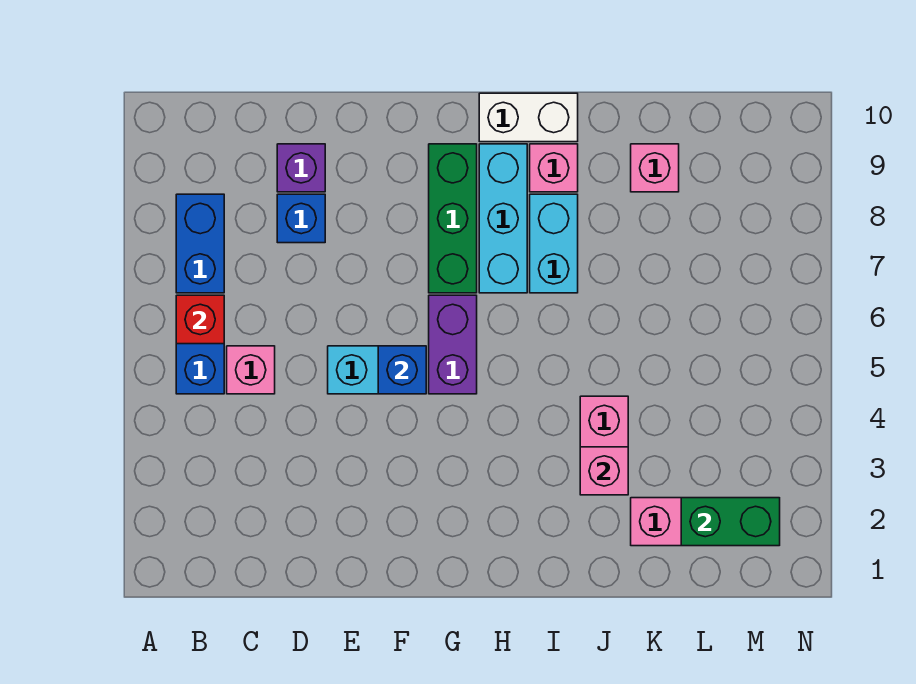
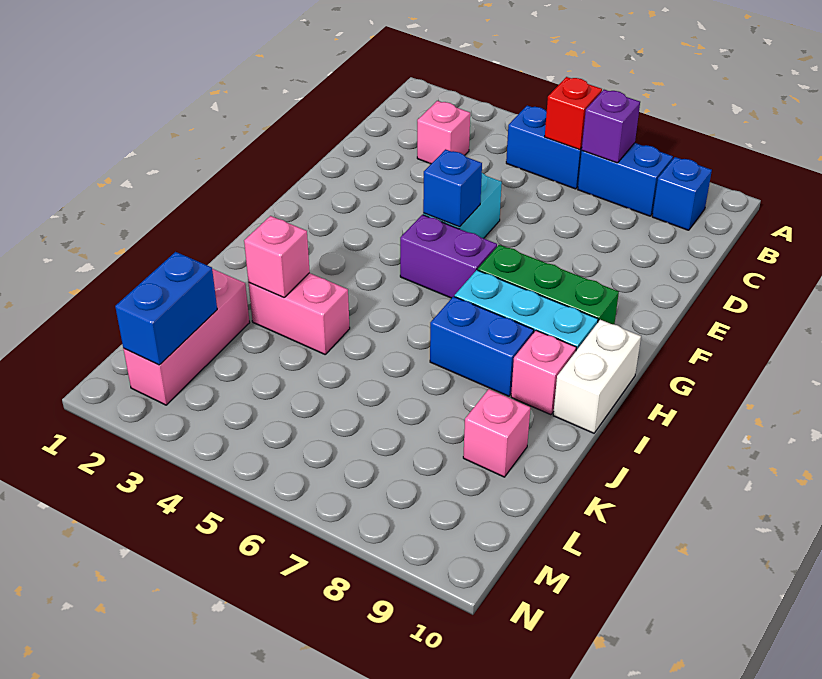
pink brick C5 level 1 -> pink brick C3 level 1
blue brick D8 level 1 -> blue brick B9 level 1
purple brick D9 level 1 -> purple brick B7 level 2
cyan brick I7:I8 level 1 -> blue brick I7:I8 level 1
green brick L2:M2 level 2 -> blue brick L2:M2 level 2

